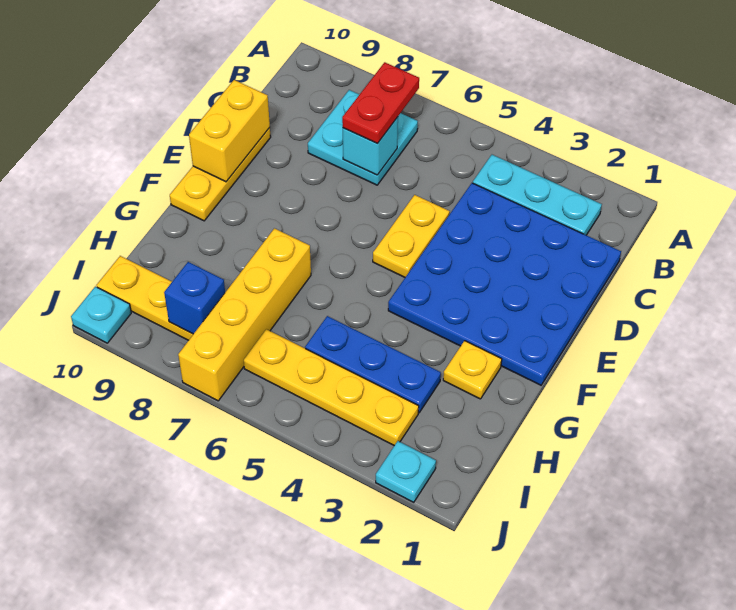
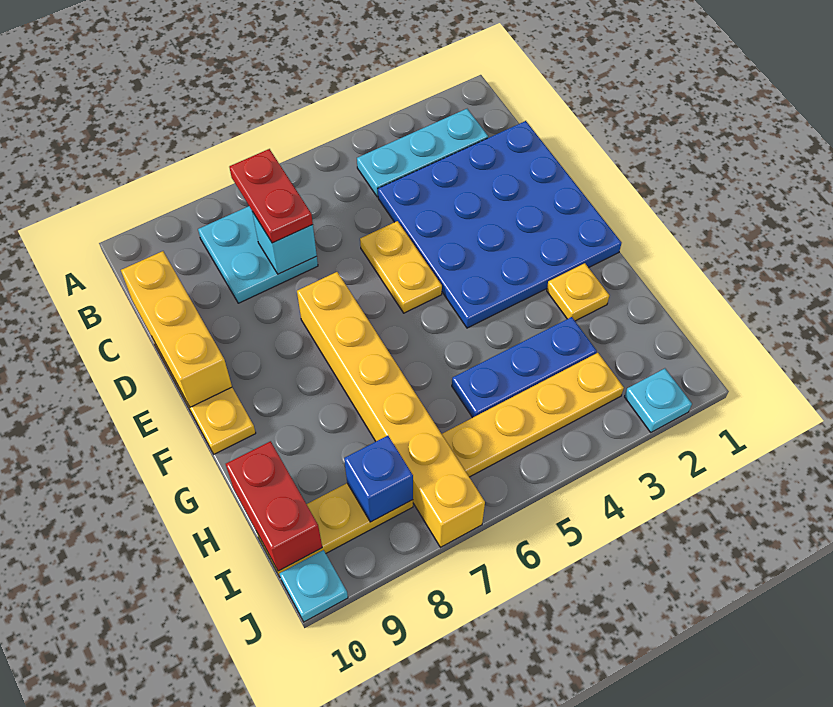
yellow brick D10:E10 level 2 -> yellow brick C10:E10 level 2
yellow brick G7:J7 level 1 -> yellow brick E7:J7 level 1
none -> red brick H10:I10 level 2

